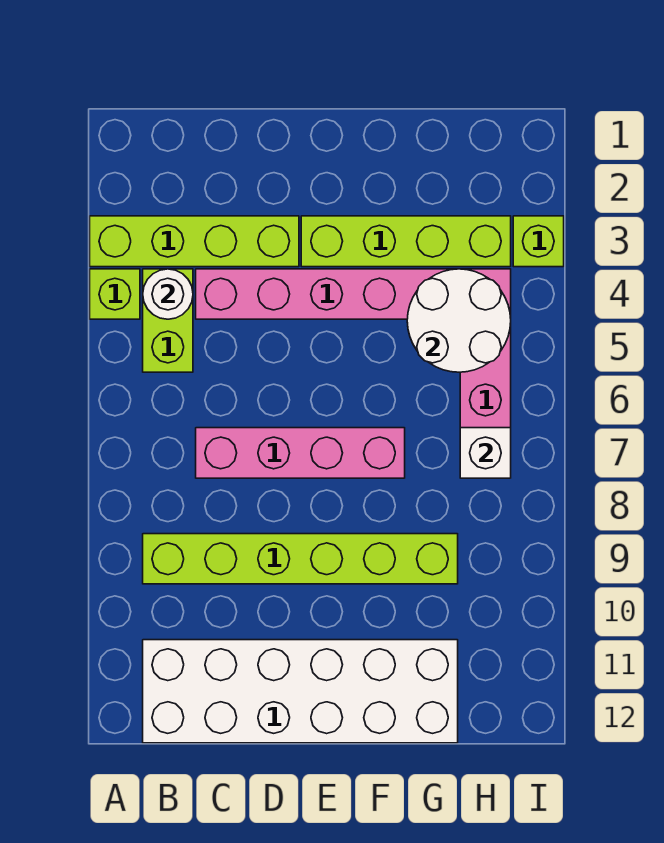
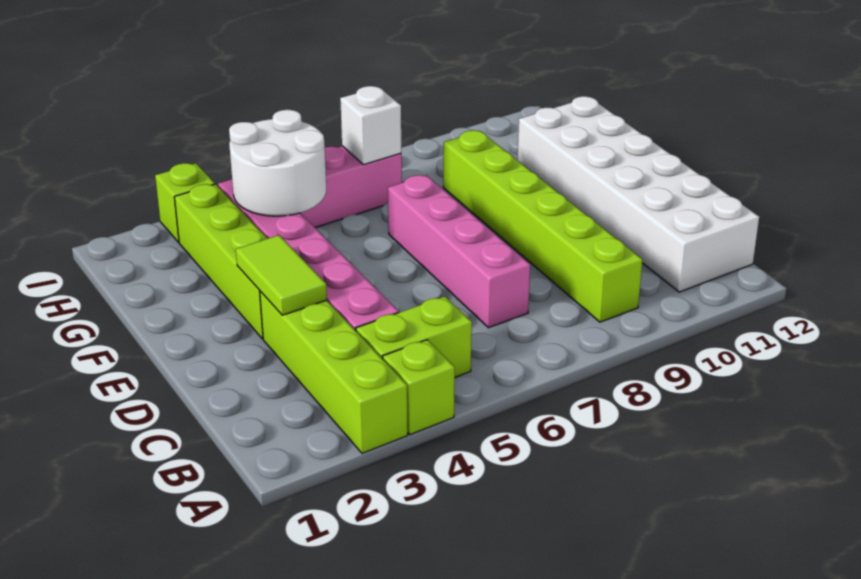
white round brick B4 level 2 -> none
none -> lime tile D3:E3 level 2

